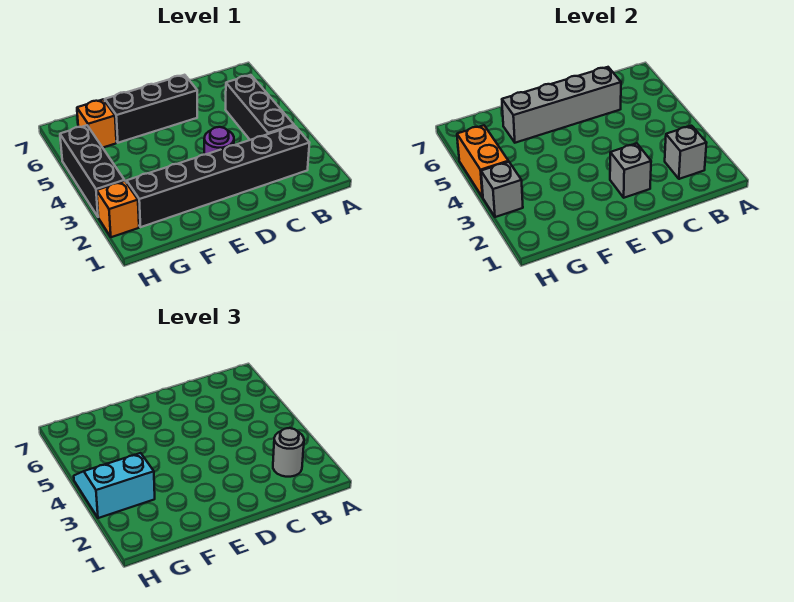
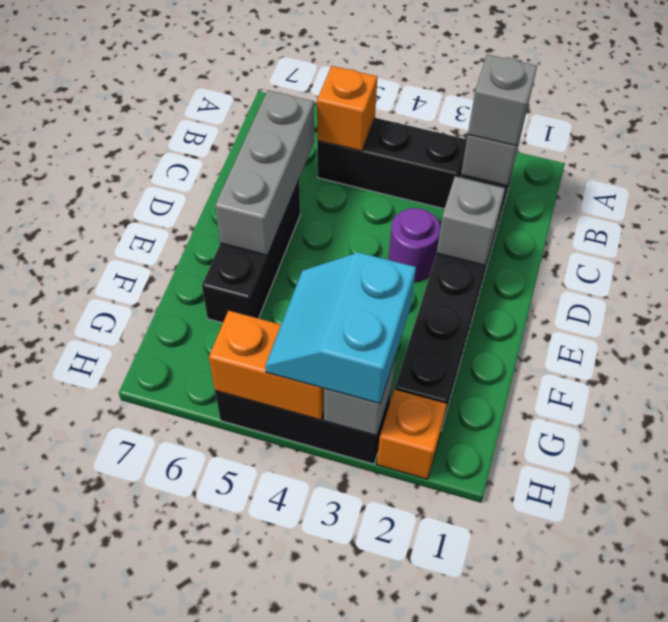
grey round brick B2 level 3 -> grey brick B2 level 3
grey brick C6:F6 level 2 -> grey brick C6:E6 level 2
orange brick G6 level 1 -> orange brick B5 level 2

